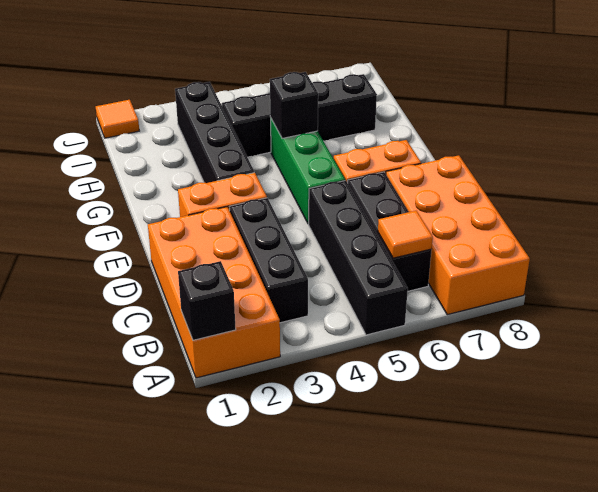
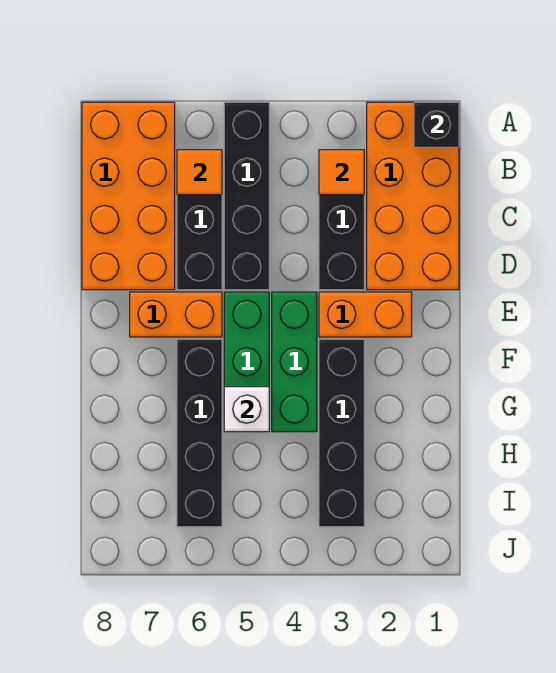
none -> green brick E4:G4 level 1
black brick G5 level 2 -> white brick G5 level 2
black brick H4:H7 level 1 -> black brick F6:I6 level 1
orange tile J1 level 1 -> orange tile B3 level 2

